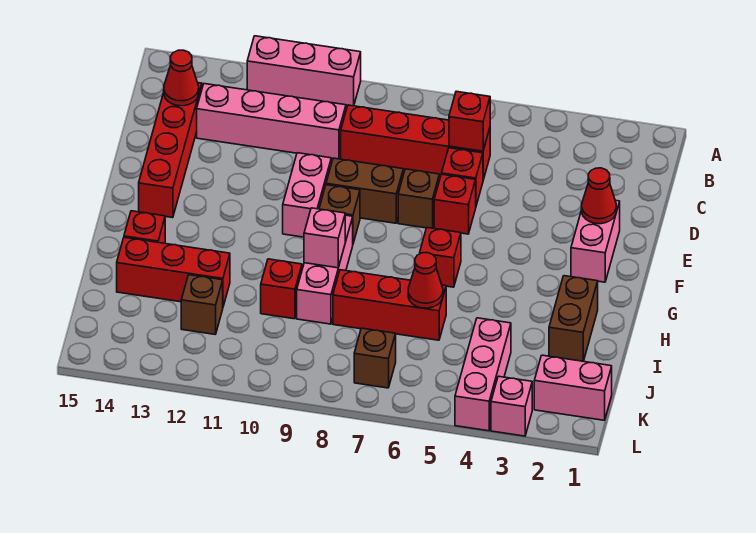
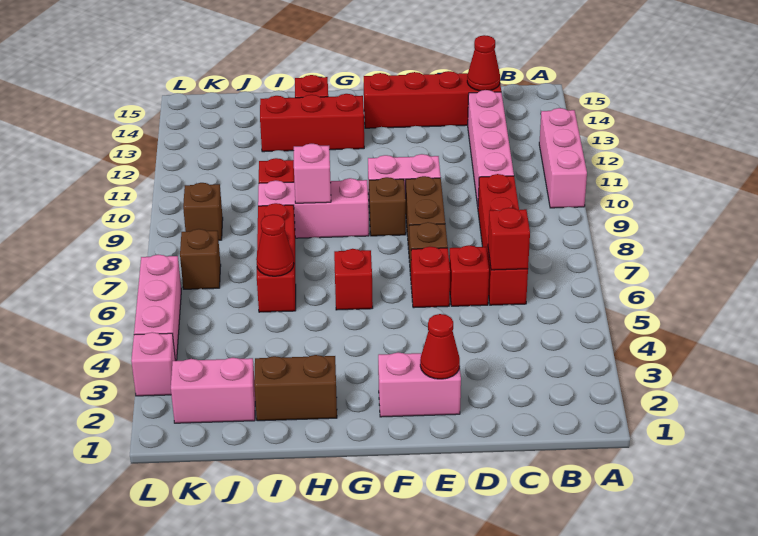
red brick I12:I14 level 1 -> red brick G13:I13 level 1
pink brick J4:L4 level 1 -> pink brick L4:L6 level 1
brown brick J12 level 1 -> brown brick K9 level 1
pink brick K1:K2 level 1 -> pink brick J2:K2 level 1

